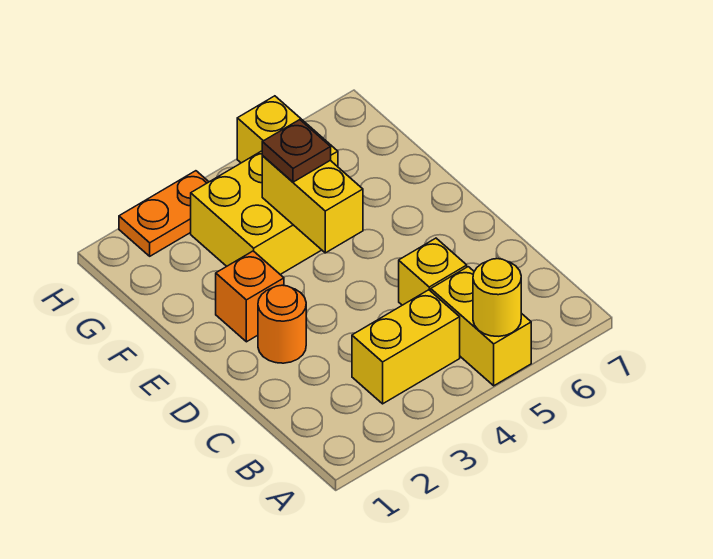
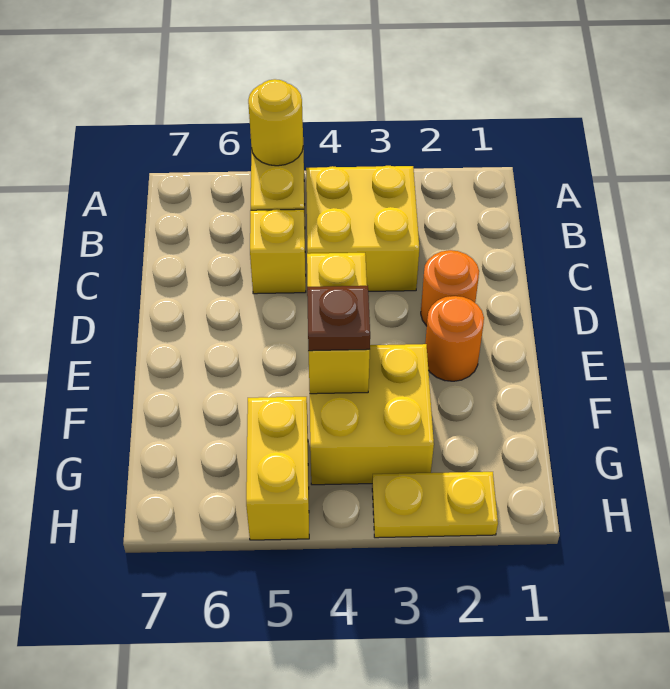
yellow brick B3:B4 level 1 -> yellow brick B3:C4 level 1
orange brick E2 level 1 -> orange round brick E2 level 1
orange plate H2:H3 level 1 -> yellow plate H2:H3 level 1

